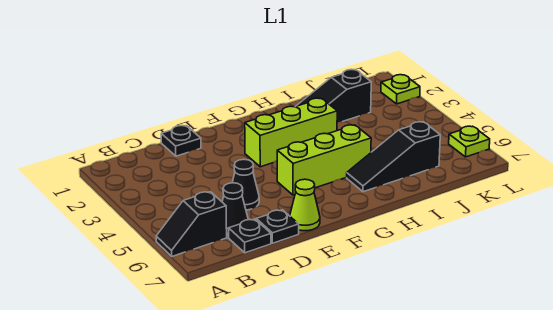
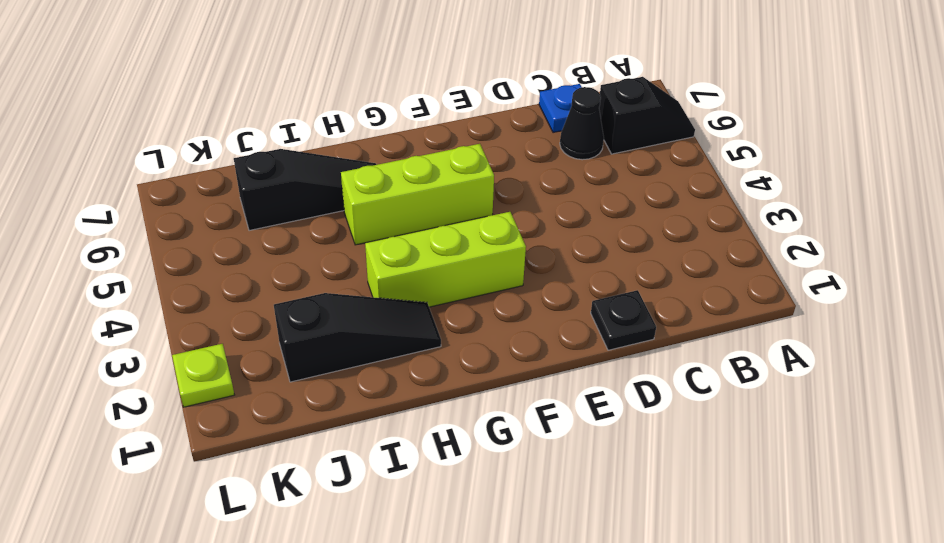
black plate C7 level 1 -> blue plate C7 level 1
black cone D5 level 1 -> none
black plate D7 level 1 -> none
lime cone E7 level 1 -> none
lime plate L6 level 1 -> none

